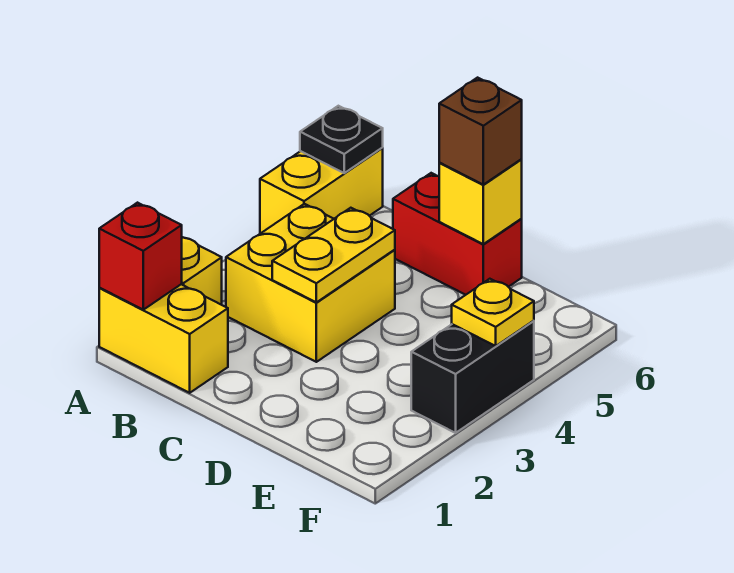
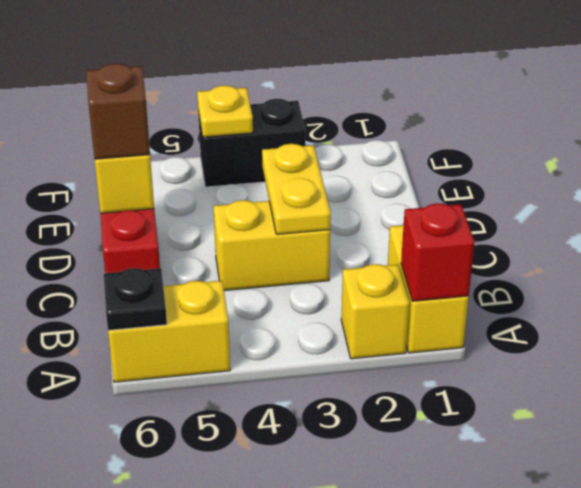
yellow brick B3:C4 level 1 -> yellow brick C3:C4 level 1
yellow plate C3:C4 level 2 -> yellow plate C3:D3 level 2

